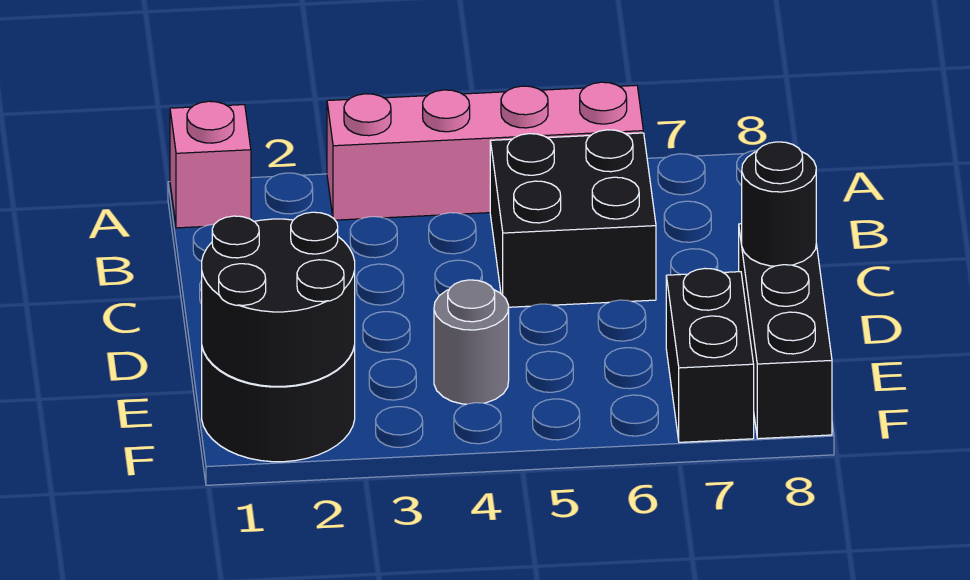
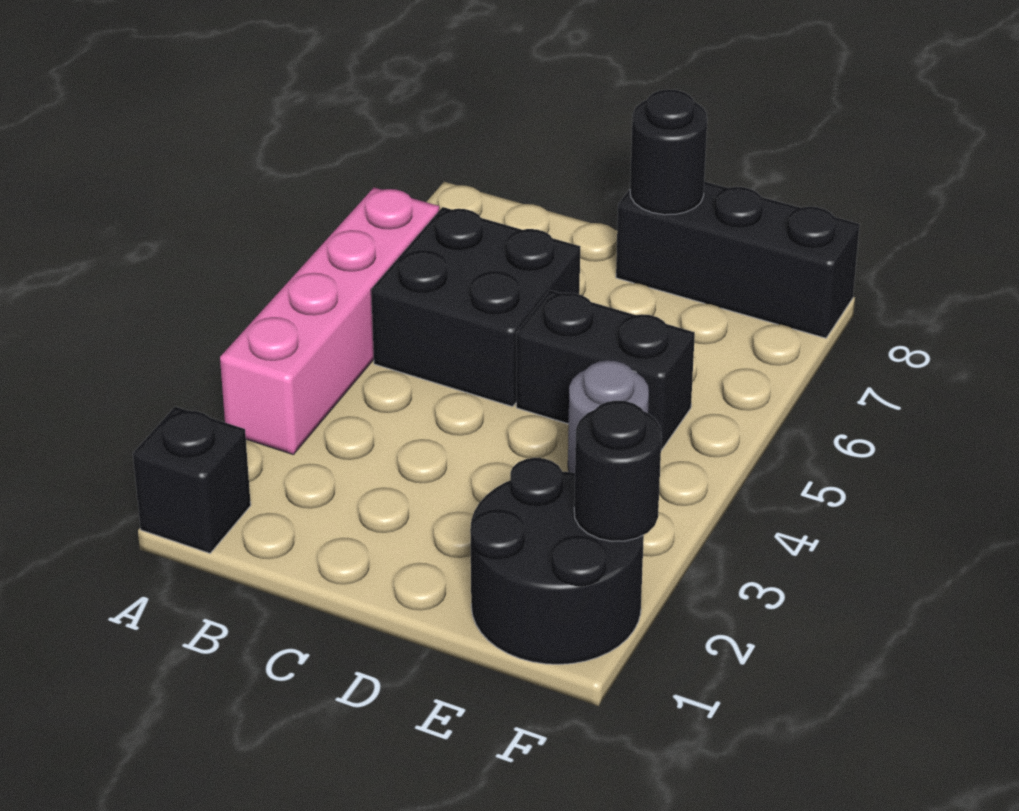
pink brick A1 level 1 -> black brick A1 level 1
black round brick E1:F2 level 2 -> black round brick F2 level 2
black brick E7:F7 level 1 -> black brick D5:E5 level 1

